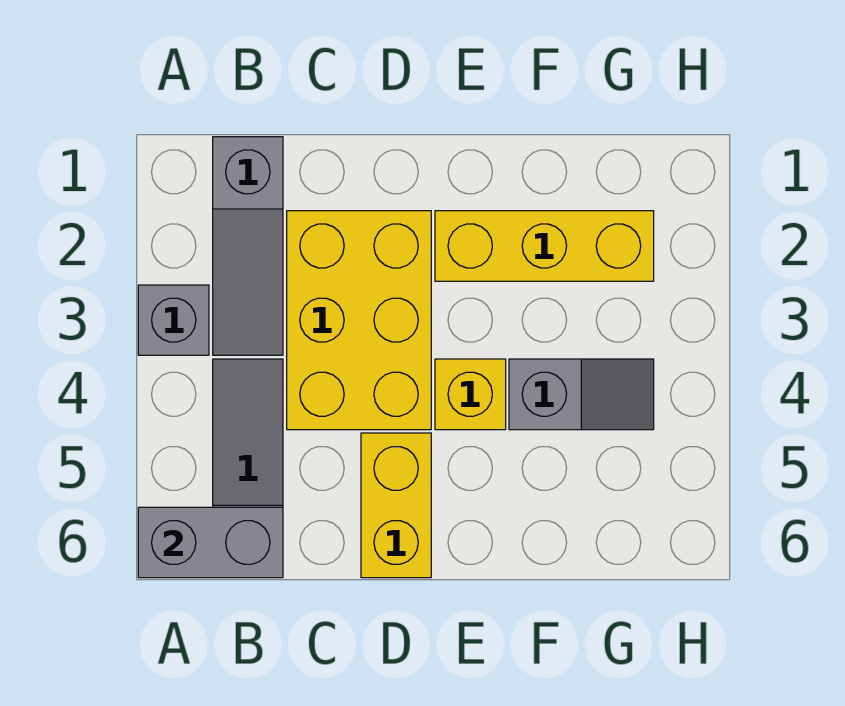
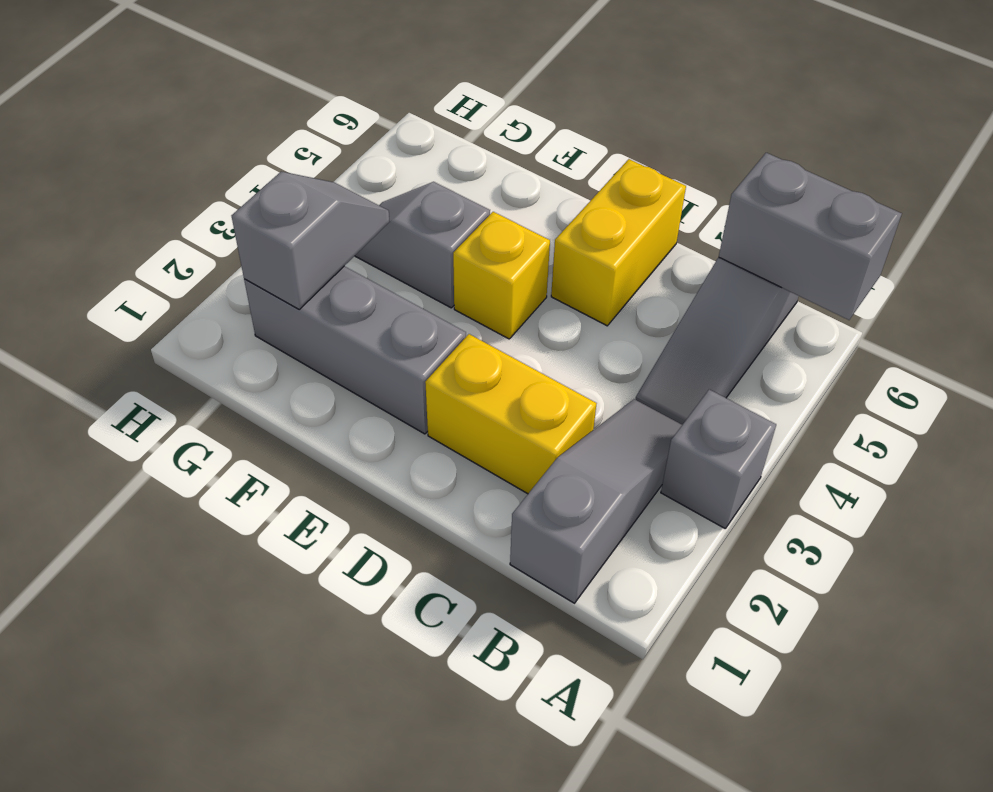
yellow brick C2:D4 level 1 -> yellow brick C2:D2 level 1
yellow brick E2:G2 level 1 -> grey brick E2:G2 level 1
none -> grey slope G2:G3 level 2 top 2

